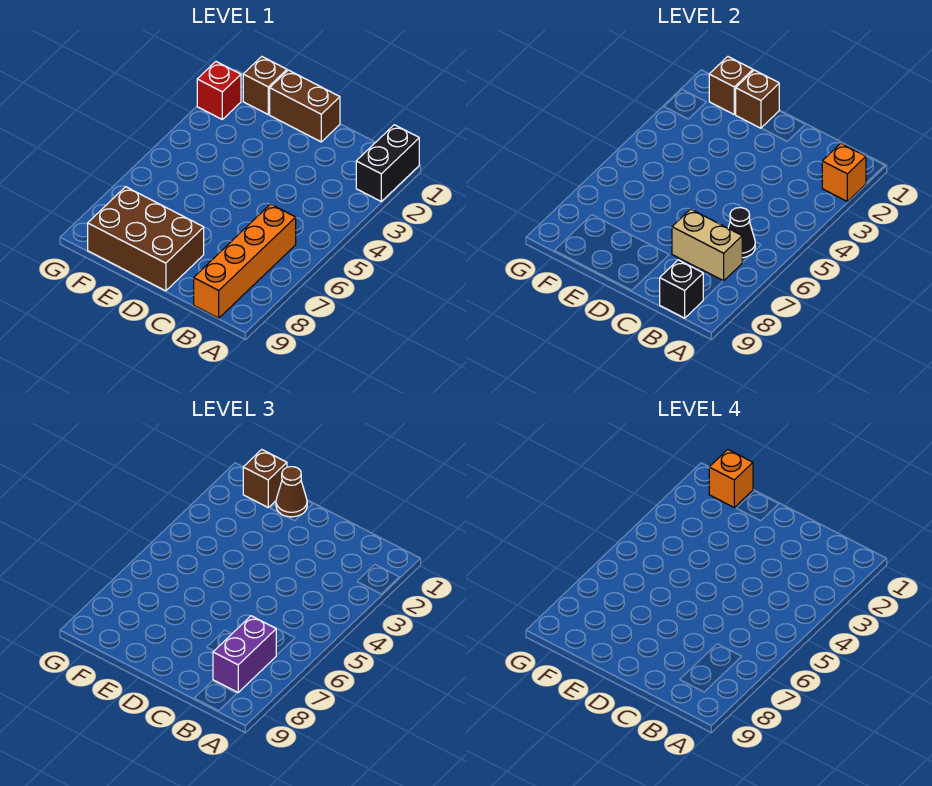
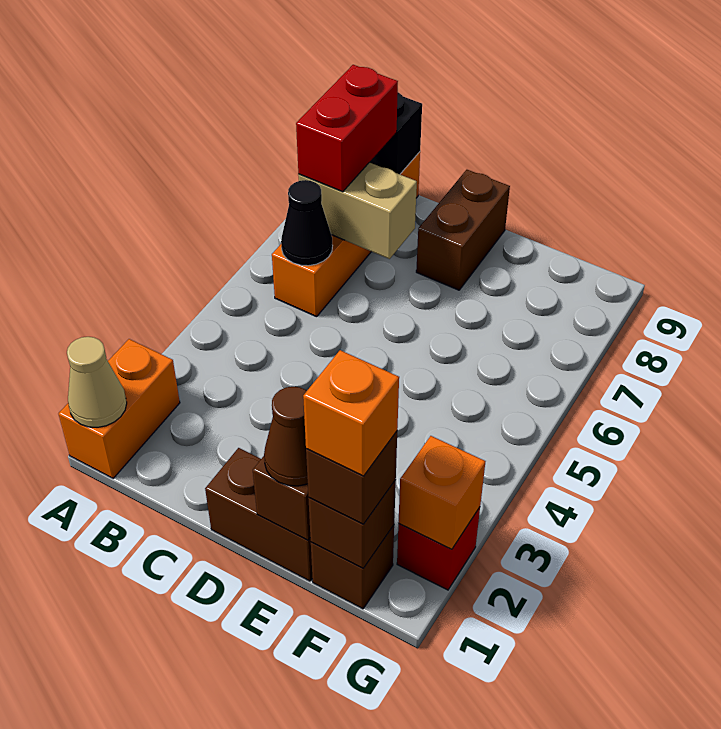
black brick A1:A2 level 1 -> orange brick A1:A2 level 1
none -> tan cone A1 level 2
orange brick A2 level 2 -> orange brick G2 level 2
purple brick B7:B8 level 3 -> red brick B7:B8 level 3
brown brick D8:F9 level 1 -> brown brick D8:D9 level 1

